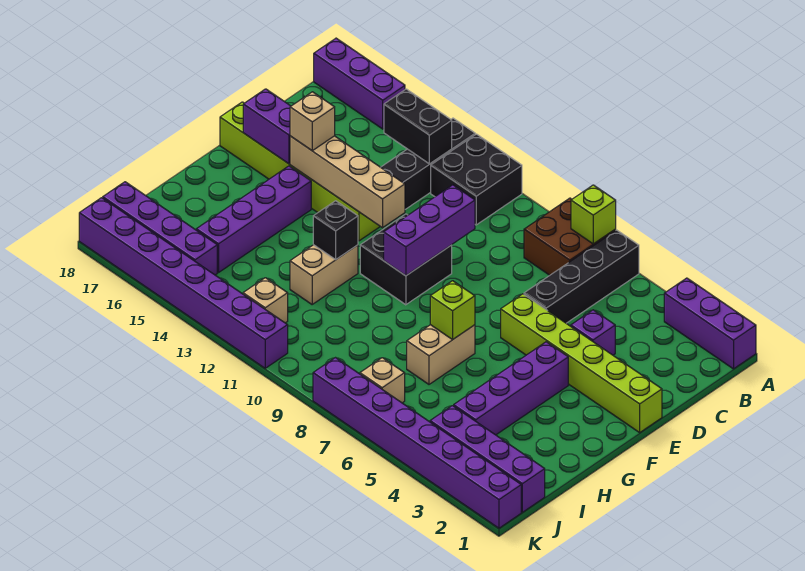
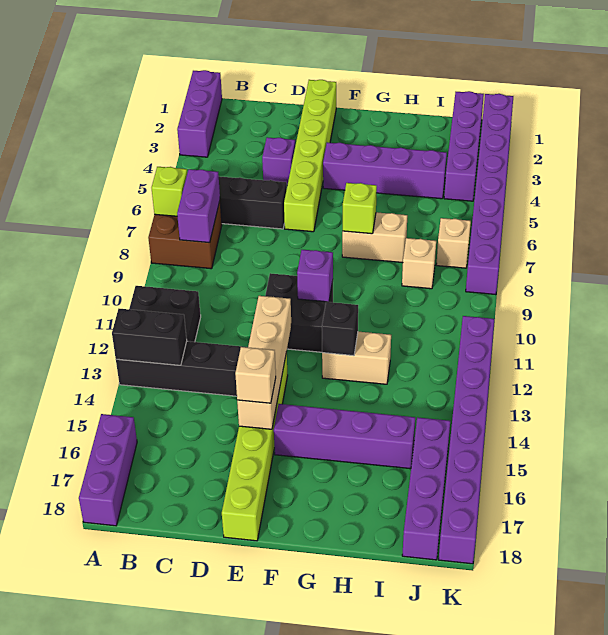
black brick B13:B14 level 2 -> black brick A13:B13 level 2
purple brick D10:F10 level 2 -> purple brick F10 level 2
purple brick E16:E17 level 2 -> purple brick B7:B8 level 2
tan brick J12 level 1 -> tan brick I8 level 1

